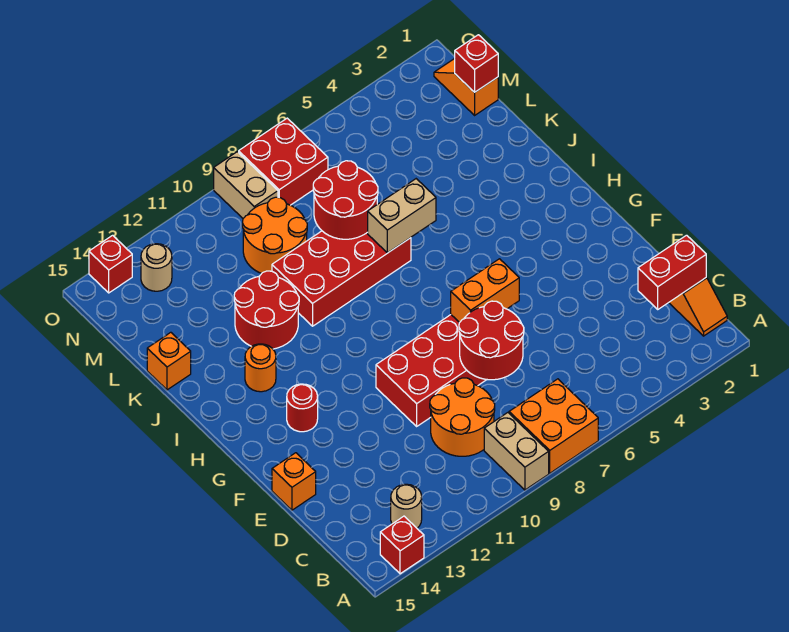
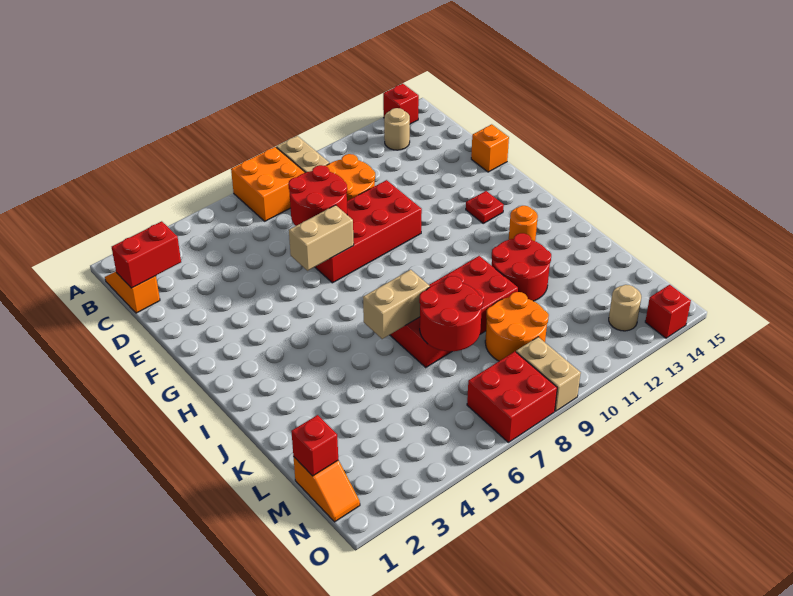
orange brick F6:F7 level 2 -> tan brick F6:F7 level 2
red round brick G13 level 1 -> red plate G13 level 1
orange brick K15 level 1 -> none

